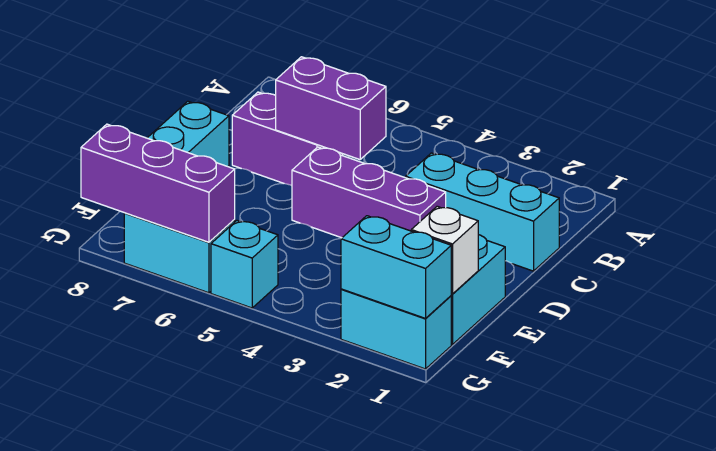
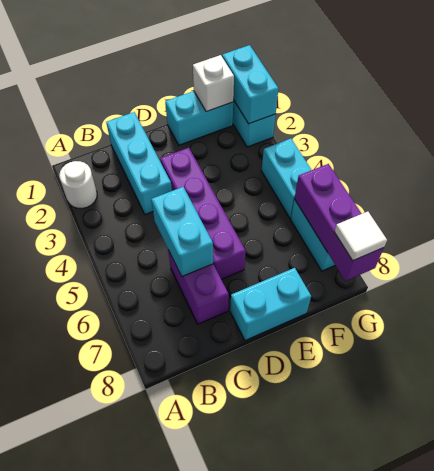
none -> white round brick A2 level 1
purple brick C5:C6 level 2 -> cyan brick C5:C6 level 2
purple brick D3:D5 level 1 -> purple brick D3:D6 level 1
cyan brick G5 level 1 -> cyan brick G4:G5 level 1
none -> white tile G8 level 3

